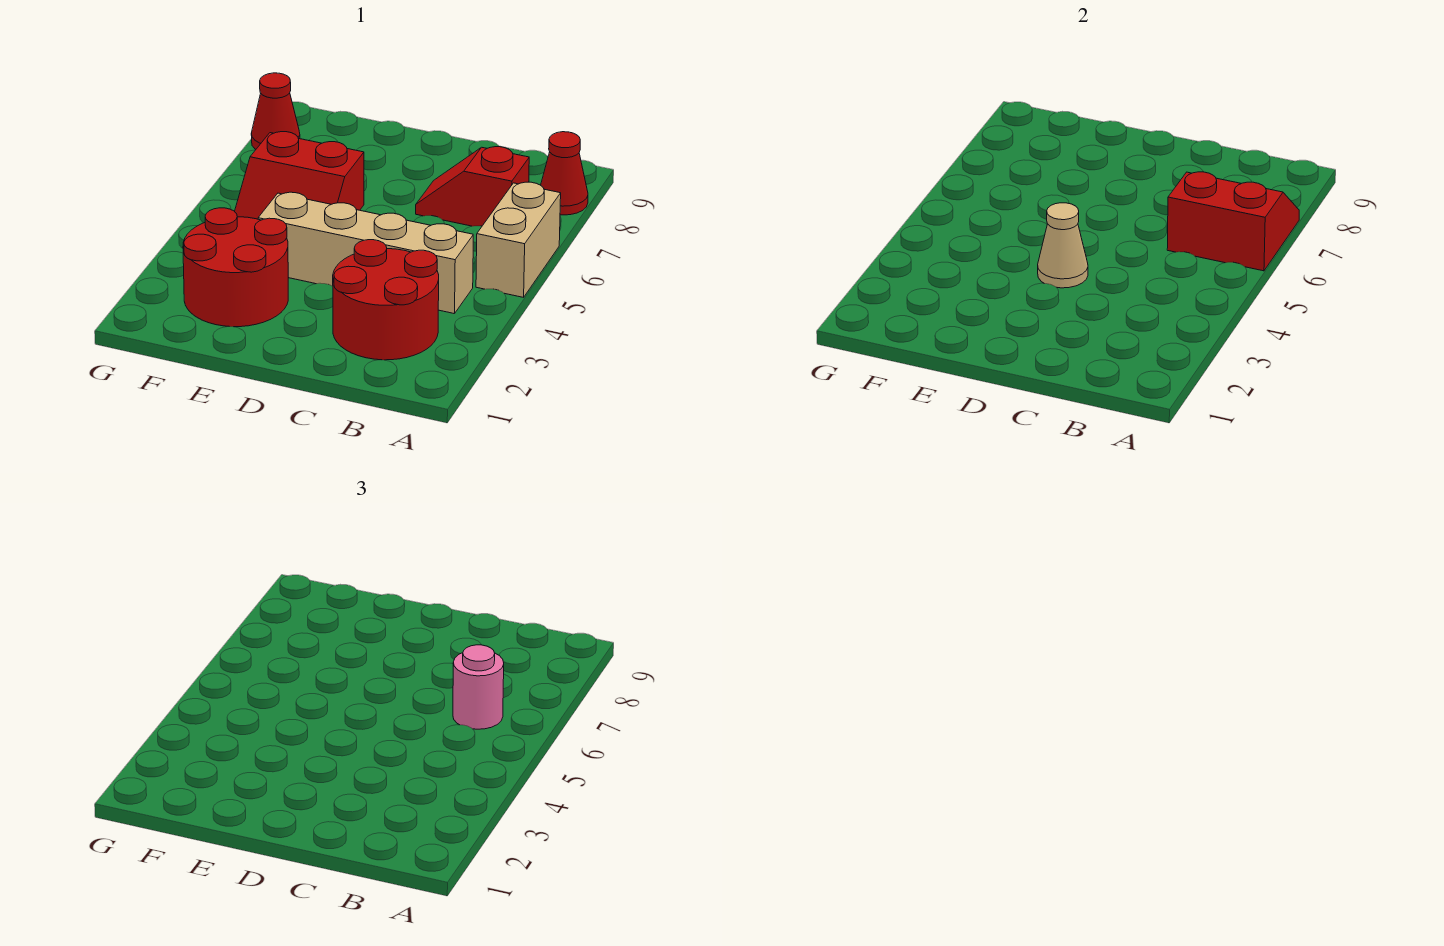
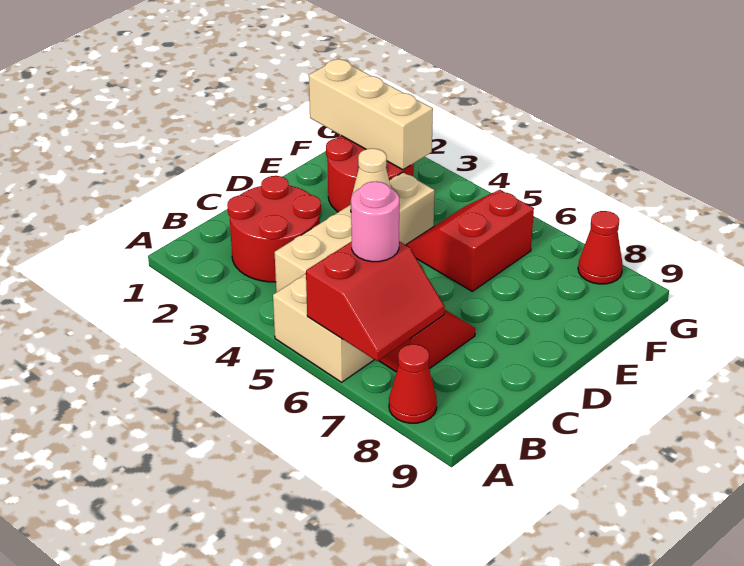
none -> tan brick F1:F3 level 2

